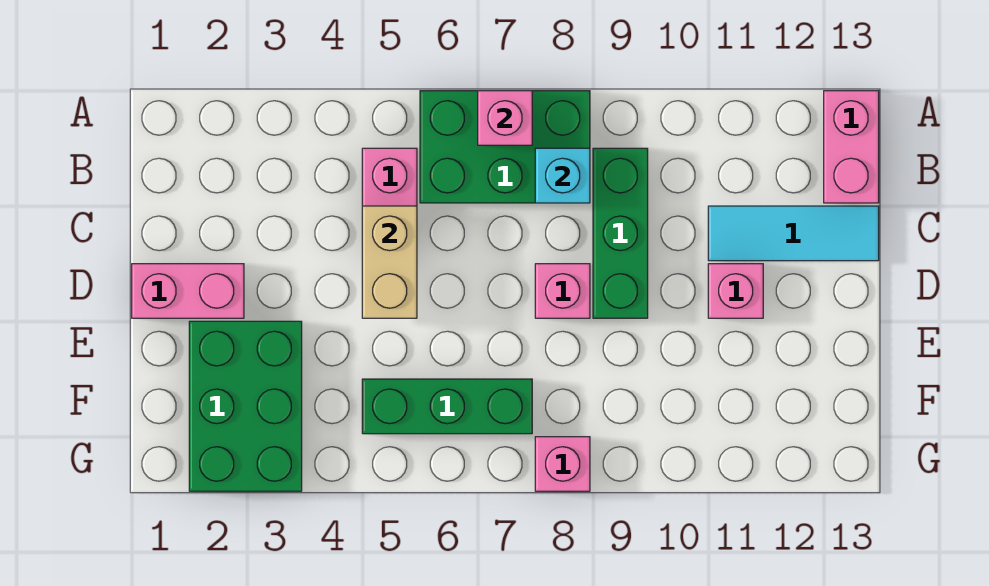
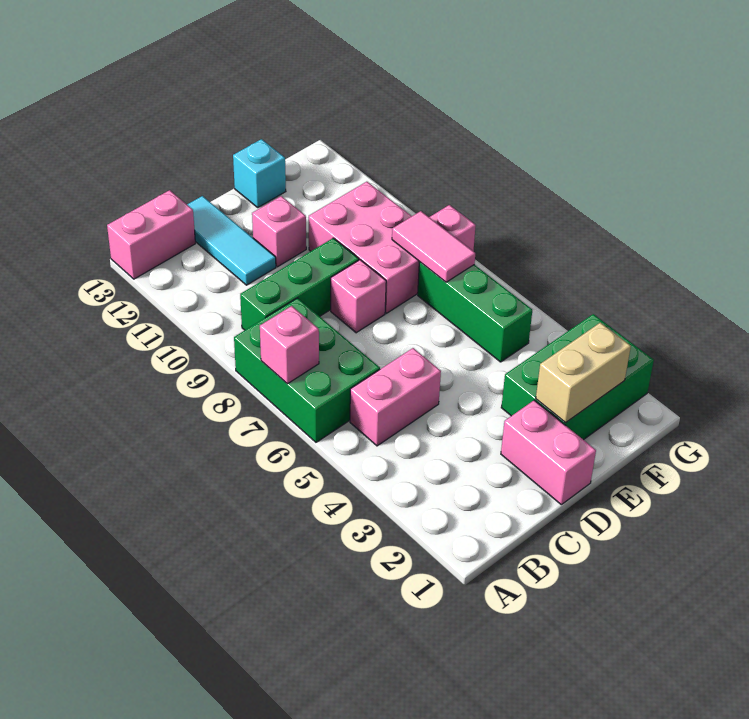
cyan brick B8 level 2 -> cyan brick E13 level 1
tan brick C5:D5 level 2 -> tan brick E2:F2 level 2
none -> pink brick E8:F10 level 1
none -> pink tile F7:F8 level 2

